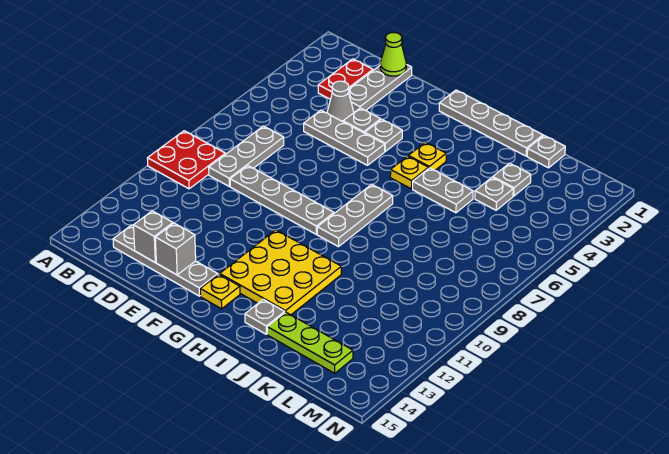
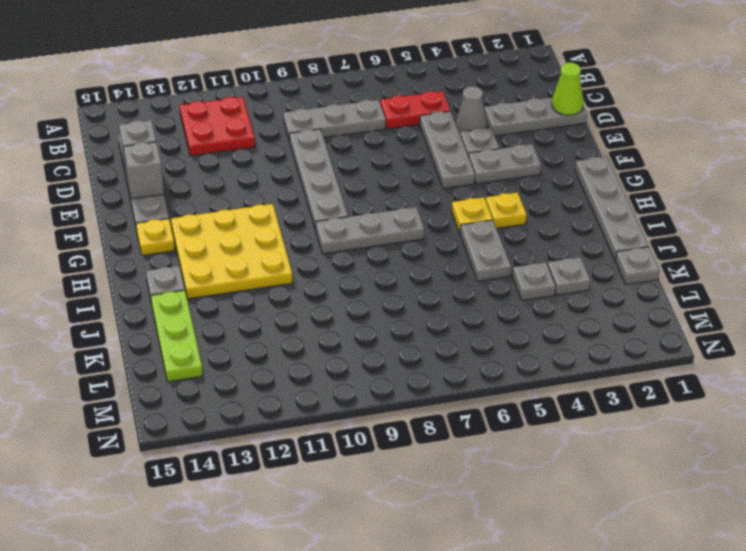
red plate A9:B10 level 1 -> red plate B11:C12 level 1
red plate C2:C3 level 1 -> red plate C5:C6 level 1
grey plate F4 level 1 -> grey plate F3:F4 level 1

